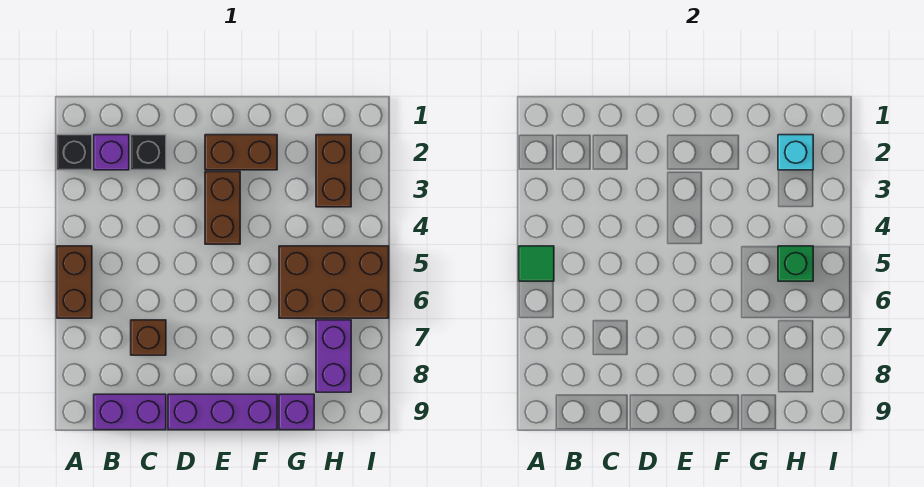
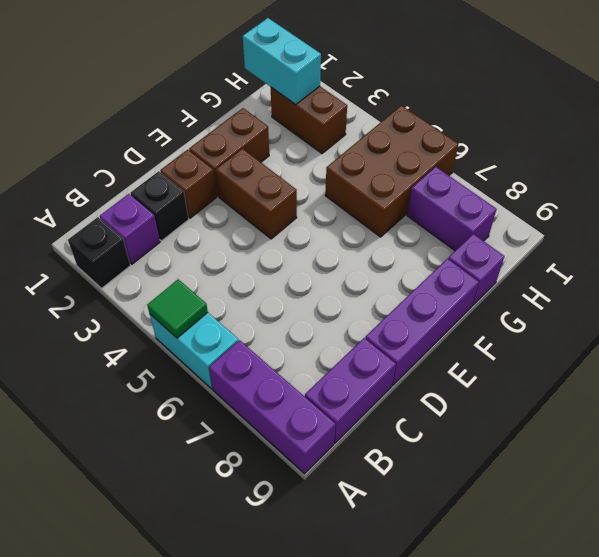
brown brick A5:A6 level 1 -> cyan brick A5:A6 level 1
none -> purple brick A7:A9 level 1
brown brick C7 level 1 -> brown brick D2 level 1
cyan brick H2 level 2 -> cyan brick H1:H2 level 2
green brick H5 level 2 -> none

